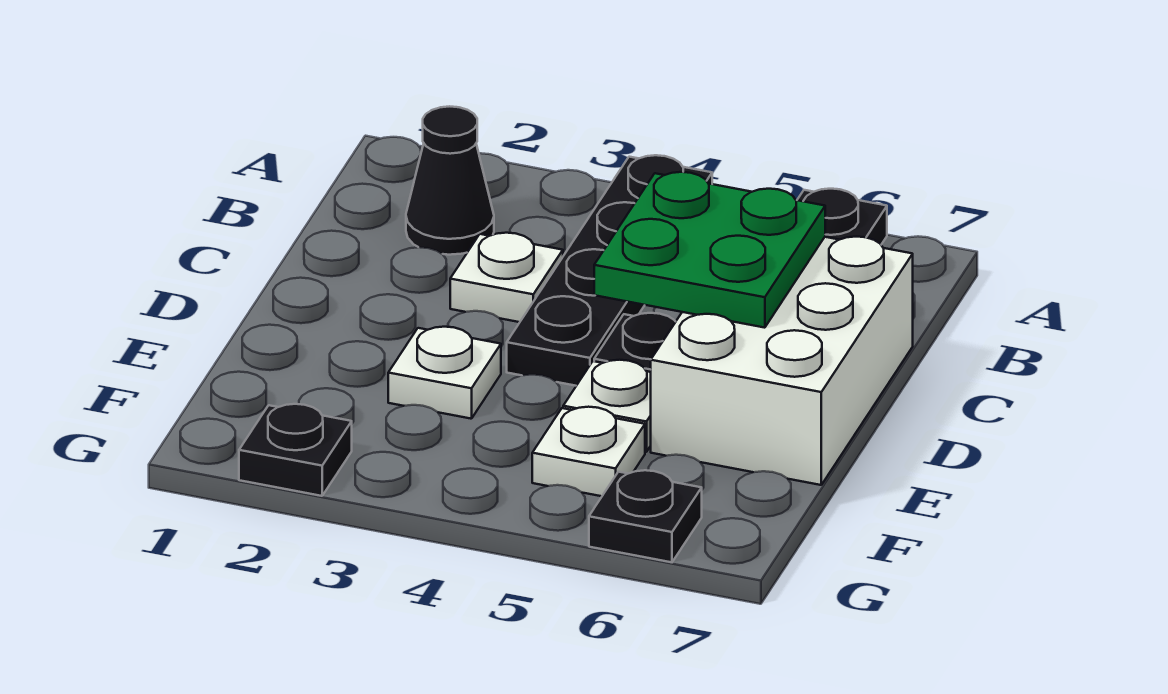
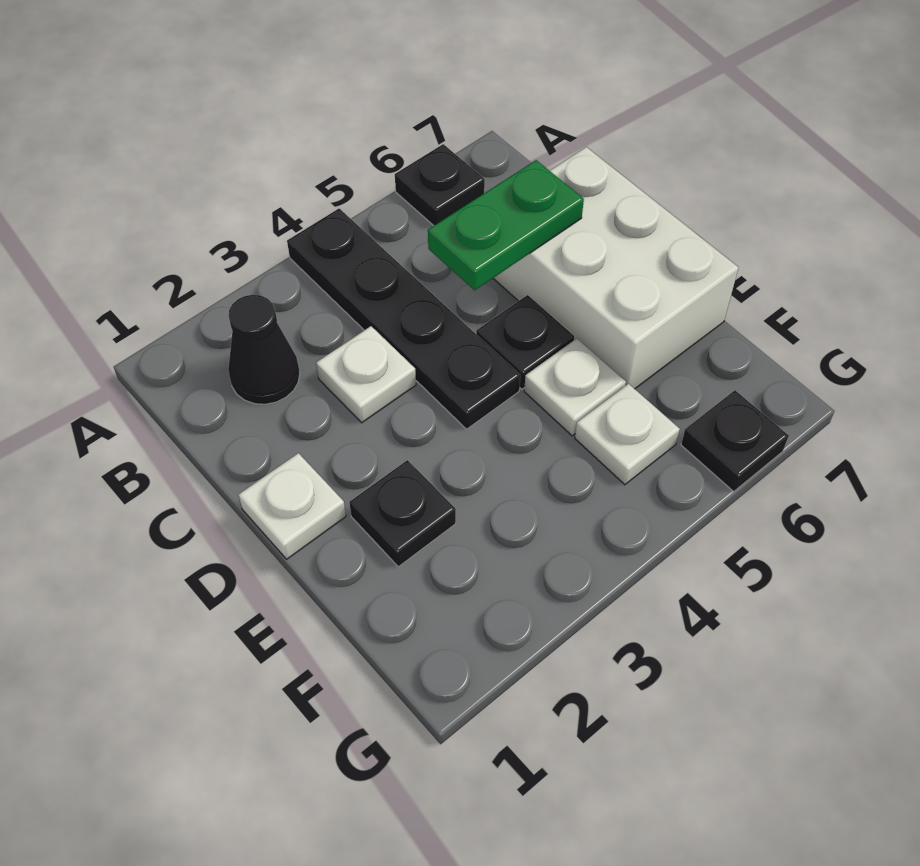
green plate C5:D6 level 2 -> green plate C5:C6 level 2
white plate E3 level 1 -> white plate D1 level 1
black plate G2 level 1 -> black plate E2 level 1

